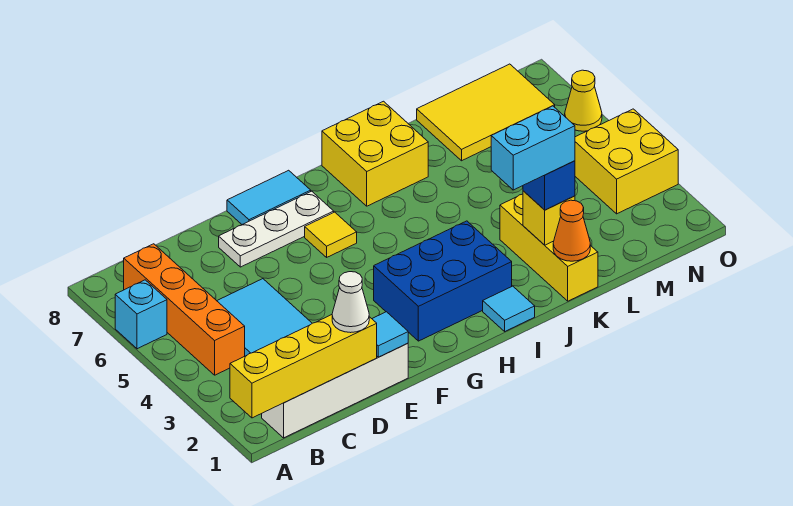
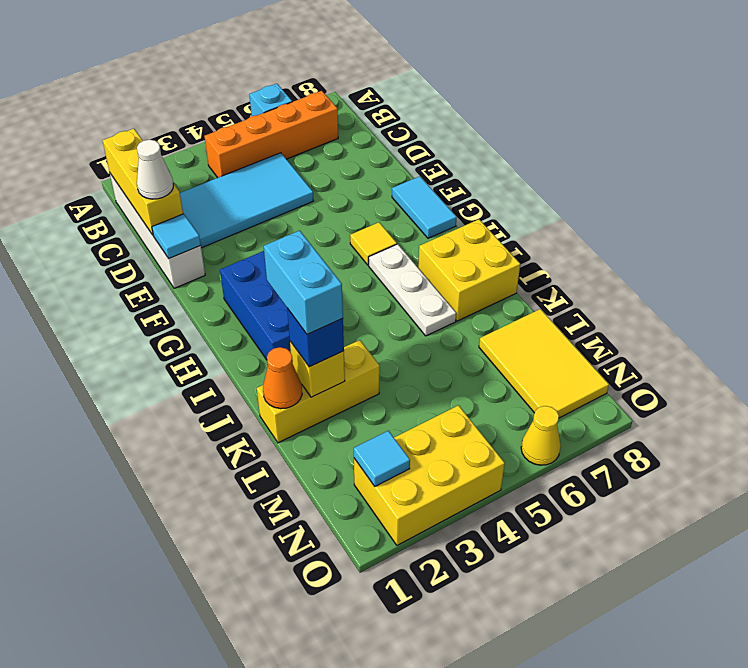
yellow brick A1:D1 level 2 -> yellow brick B1:D1 level 2
white plate E7:G7 level 1 -> white plate H6:J6 level 1
cyan tile I1 level 1 -> cyan tile N2 level 2
yellow brick N3:O4 level 1 -> yellow brick N2:O4 level 1

